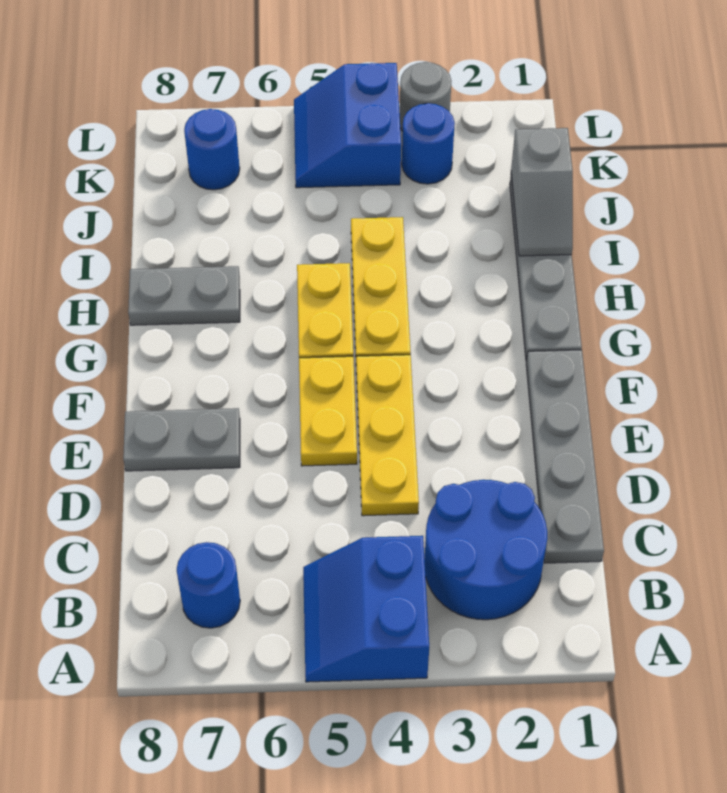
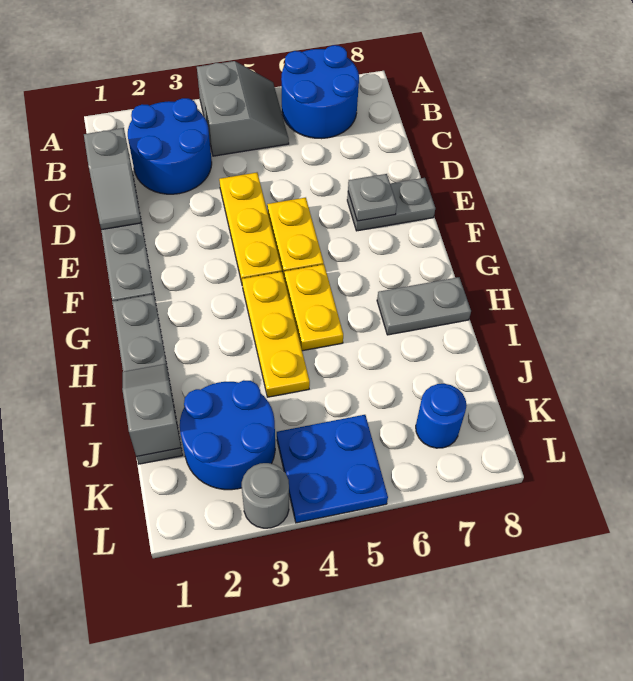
blue slope A4:B5 level 1 top 4 -> grey slope A4:B5 level 1 top 4
blue round brick B7 level 1 -> blue round brick A6:B7 level 1
none -> grey slope C1:D1 level 2 top C
none -> grey plate E7 level 2
blue round brick K3 level 1 -> blue round brick J2:K3 level 1
blue slope K4:L5 level 1 top 4 -> blue plate K4:L5 level 1

